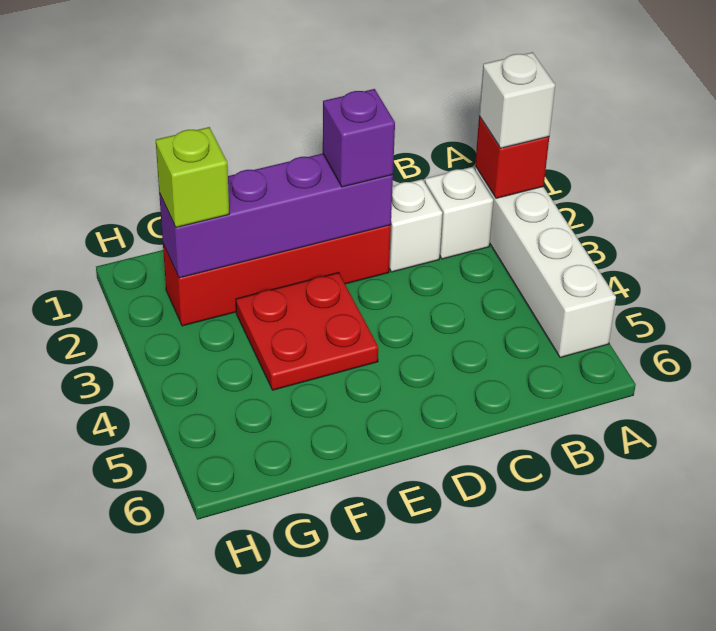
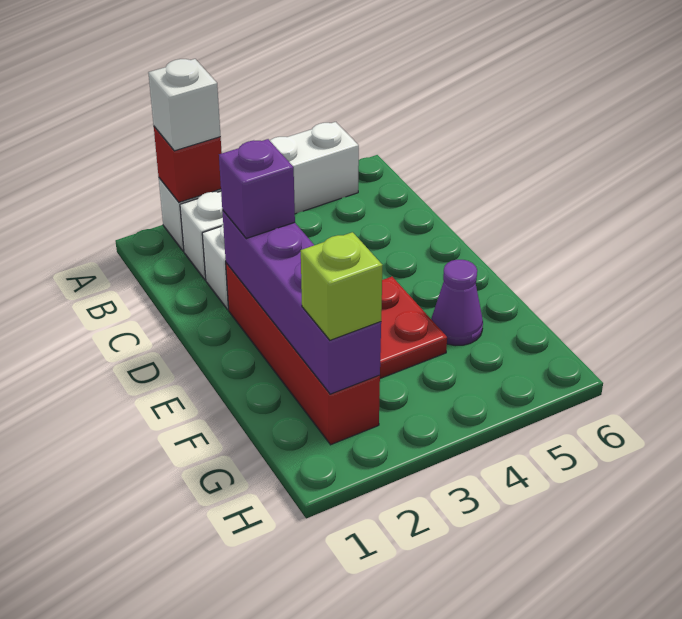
none -> purple cone F5 level 1

